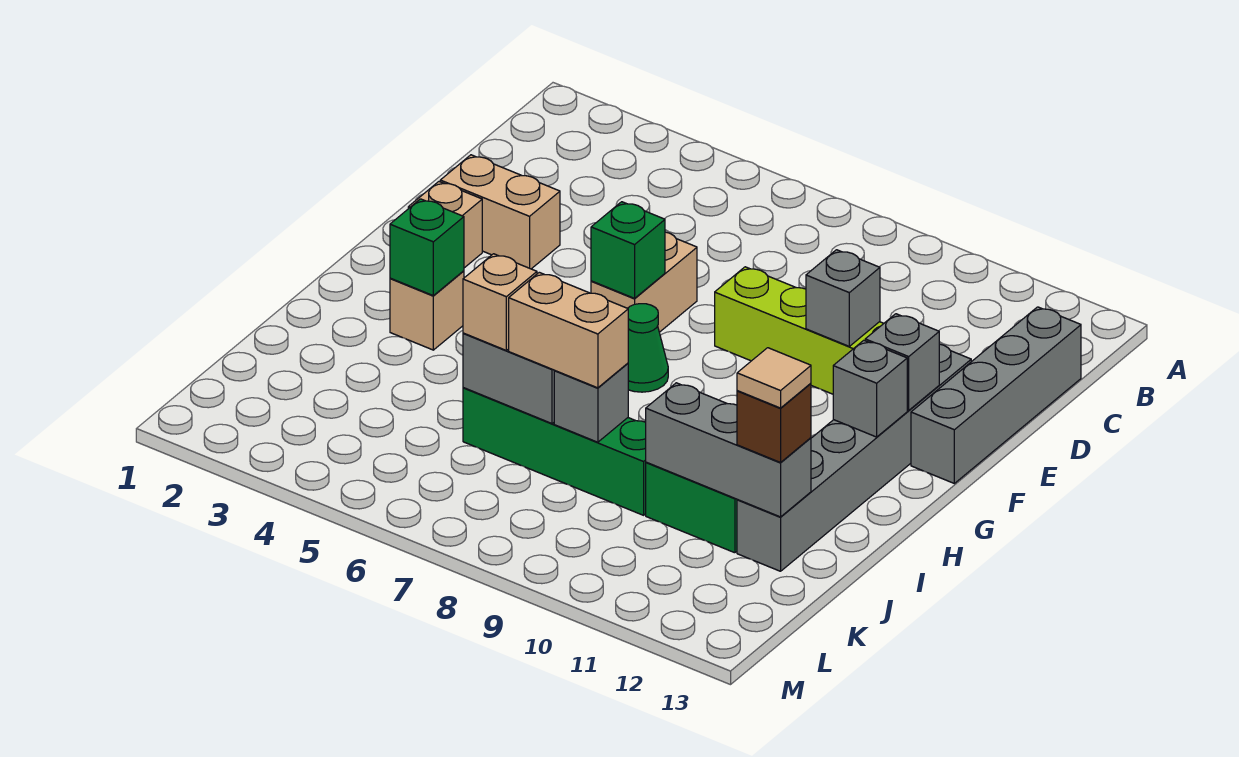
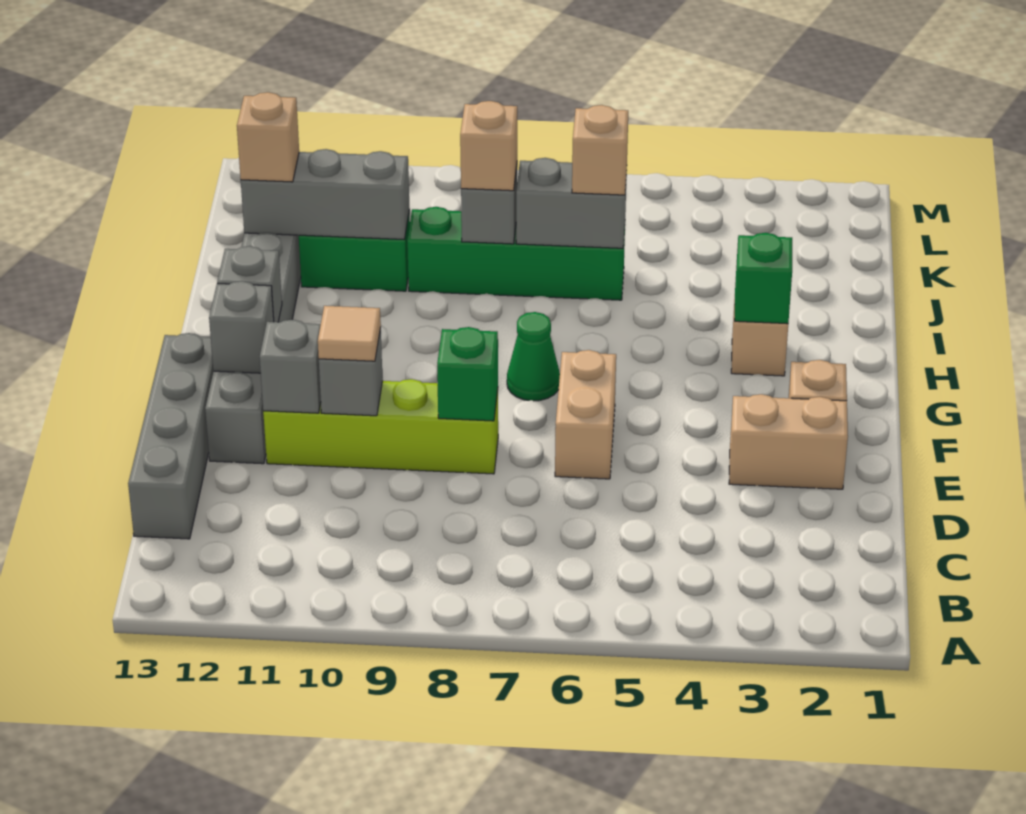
none -> grey brick E11 level 2
green brick F6 level 2 -> green brick E8 level 2
tan brick J7:J8 level 3 -> tan brick J8 level 3
brown brick J12 level 3 -> tan brick J12 level 3
tan tile J12 level 4 -> tan tile E10 level 3

